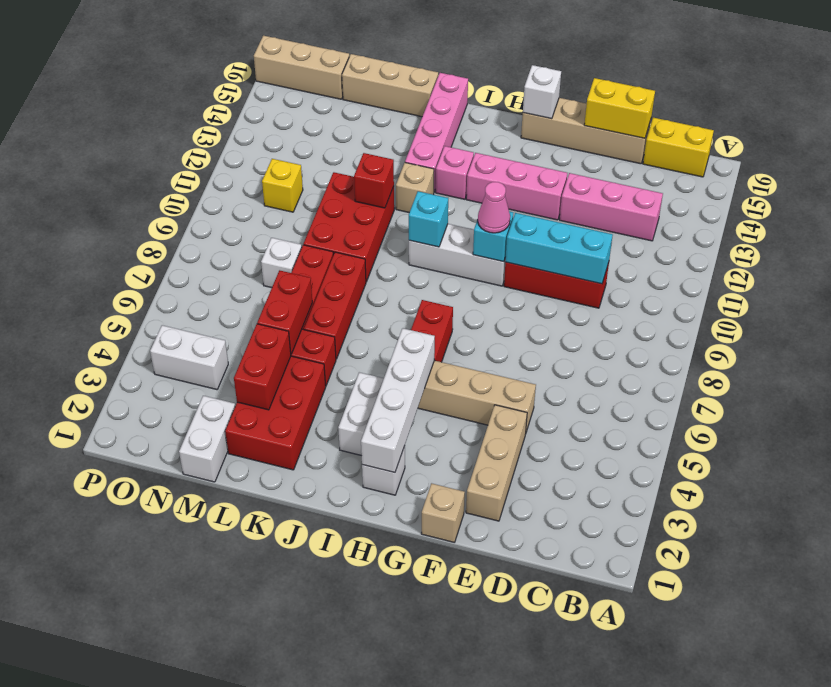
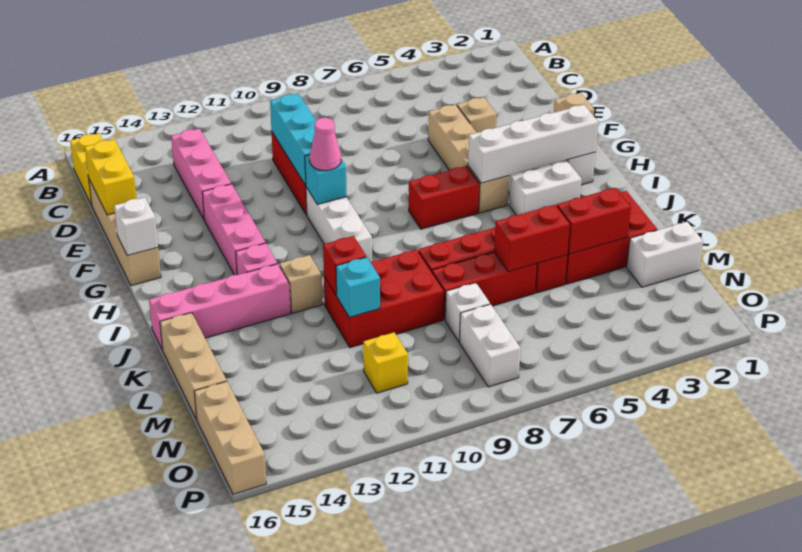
tan brick E2:E4 level 1 -> tan brick E4 level 1
cyan brick I10 level 2 -> cyan brick L11 level 2
white brick N4:O4 level 1 -> white brick N8:O8 level 1

